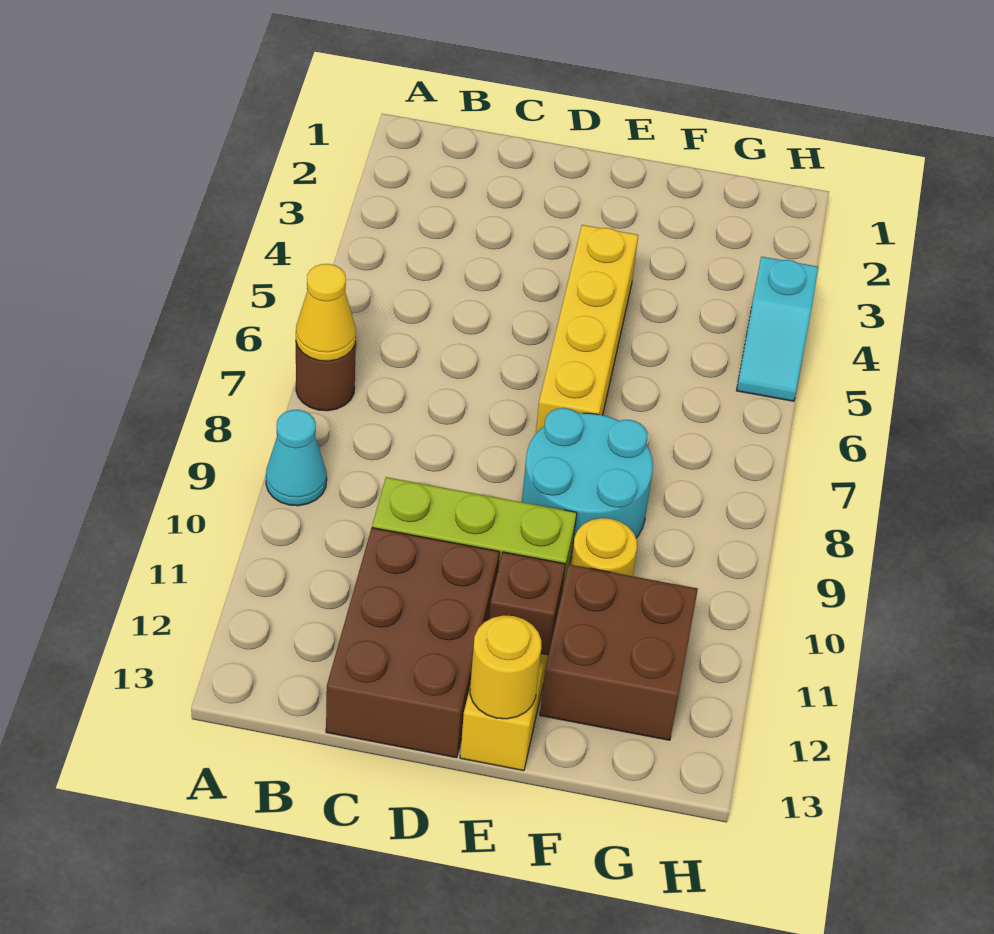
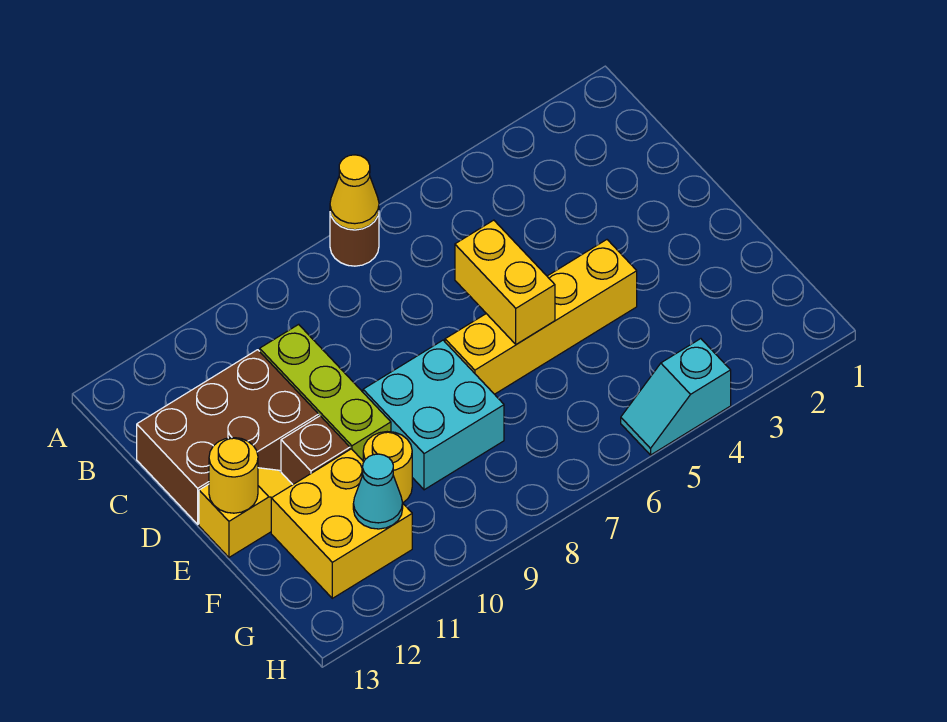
cyan cone A9 level 1 -> cyan cone G11 level 2
none -> yellow brick D6:E6 level 2
cyan round brick E8:F9 level 1 -> cyan brick E8:F9 level 1
brown brick F11:G12 level 1 -> yellow brick F11:G12 level 1

